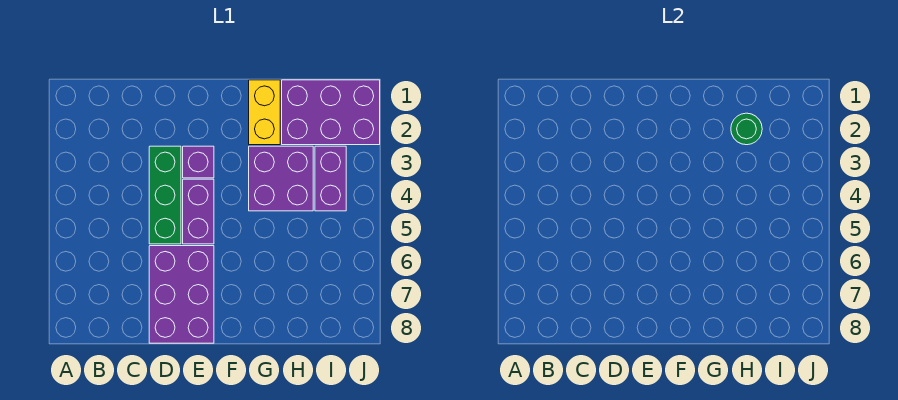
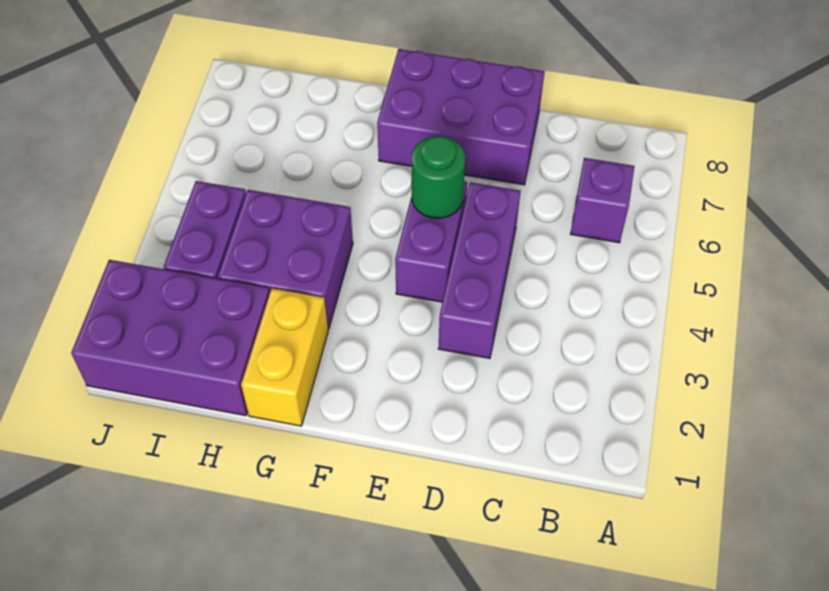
green brick D3:D5 level 1 -> purple brick D3:D5 level 1
purple brick D6:E8 level 1 -> purple brick D7:F8 level 1
purple brick E3 level 1 -> purple brick B6 level 1
green round brick H2 level 2 -> green round brick E5 level 2

